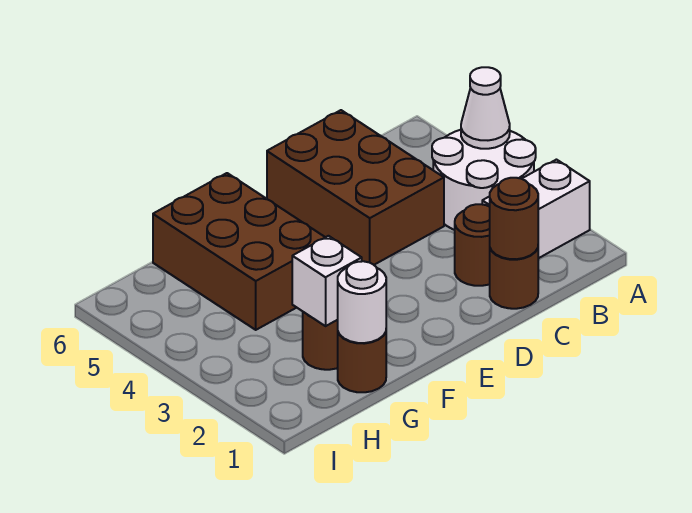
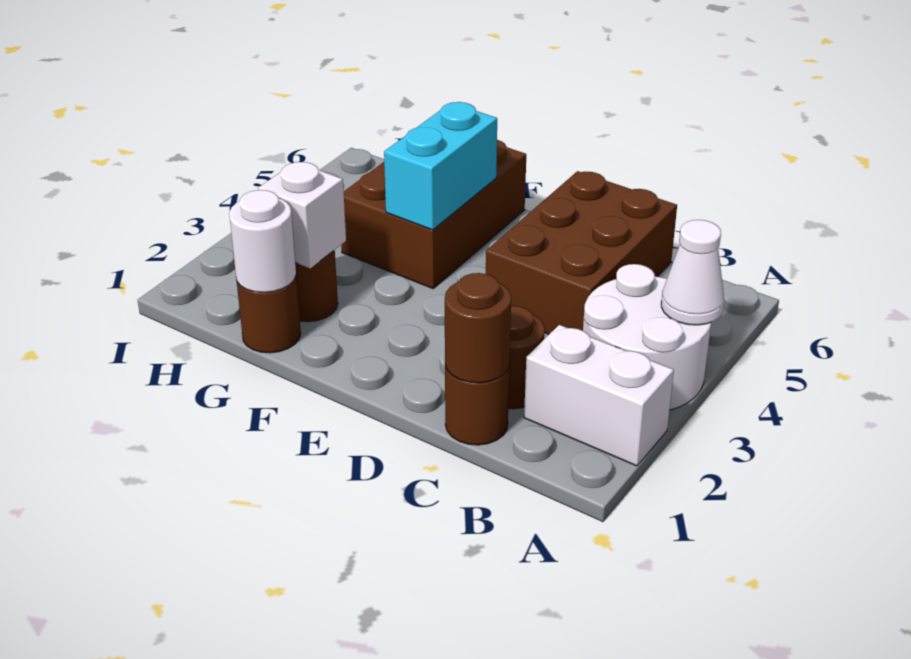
none -> cyan brick F4:F5 level 2

